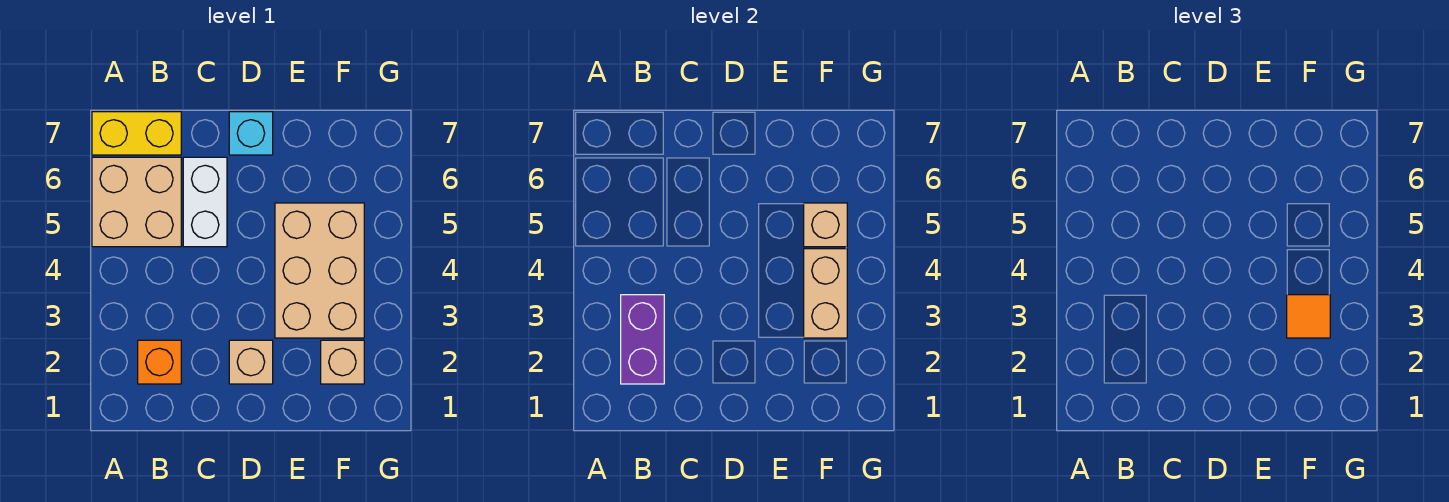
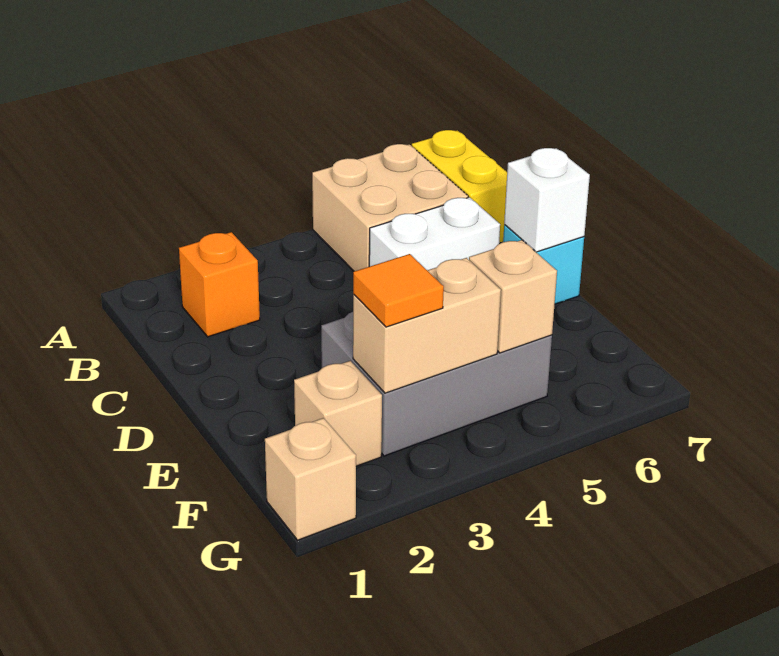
purple brick B2:B3 level 2 -> none
tan brick D2 level 1 -> tan brick G1 level 1
none -> white brick D7 level 2
tan brick E3:F5 level 1 -> grey brick E3:F5 level 1

